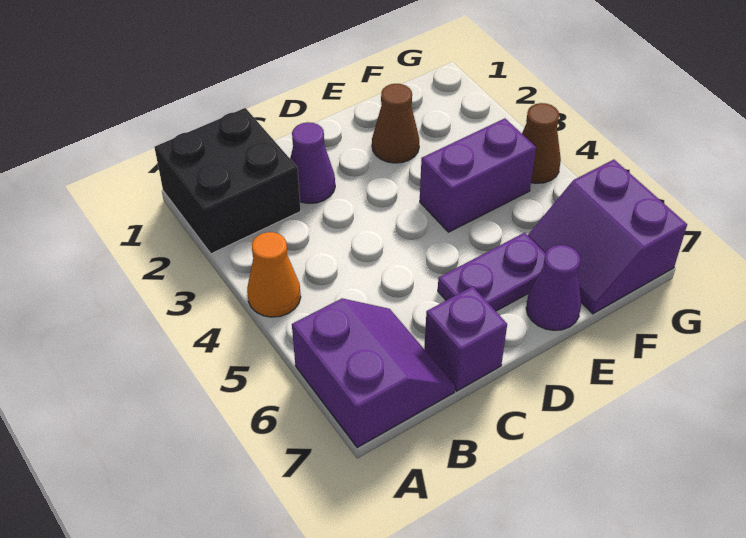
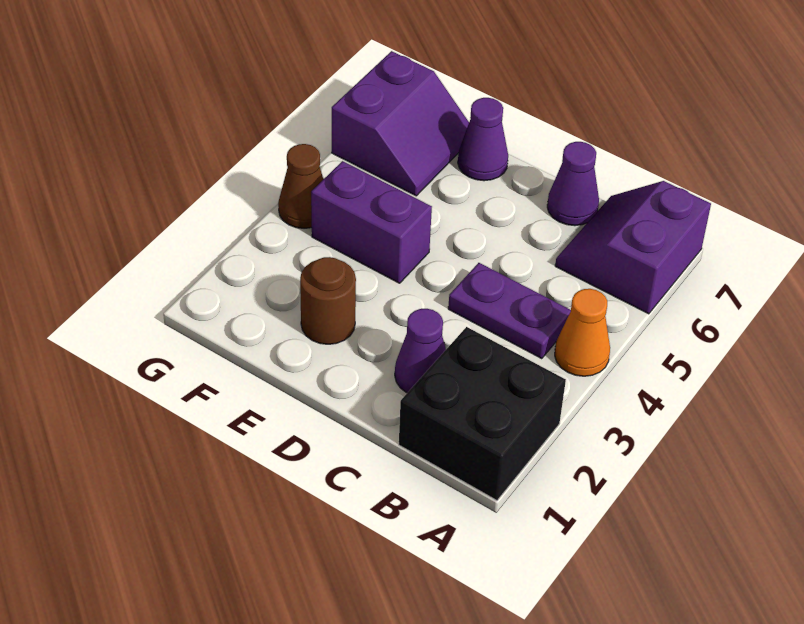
purple brick C7 level 1 -> purple cone C7 level 1
purple plate D6:E6 level 1 -> purple plate B4:C4 level 1
brown cone E2 level 1 -> brown round brick E2 level 1

